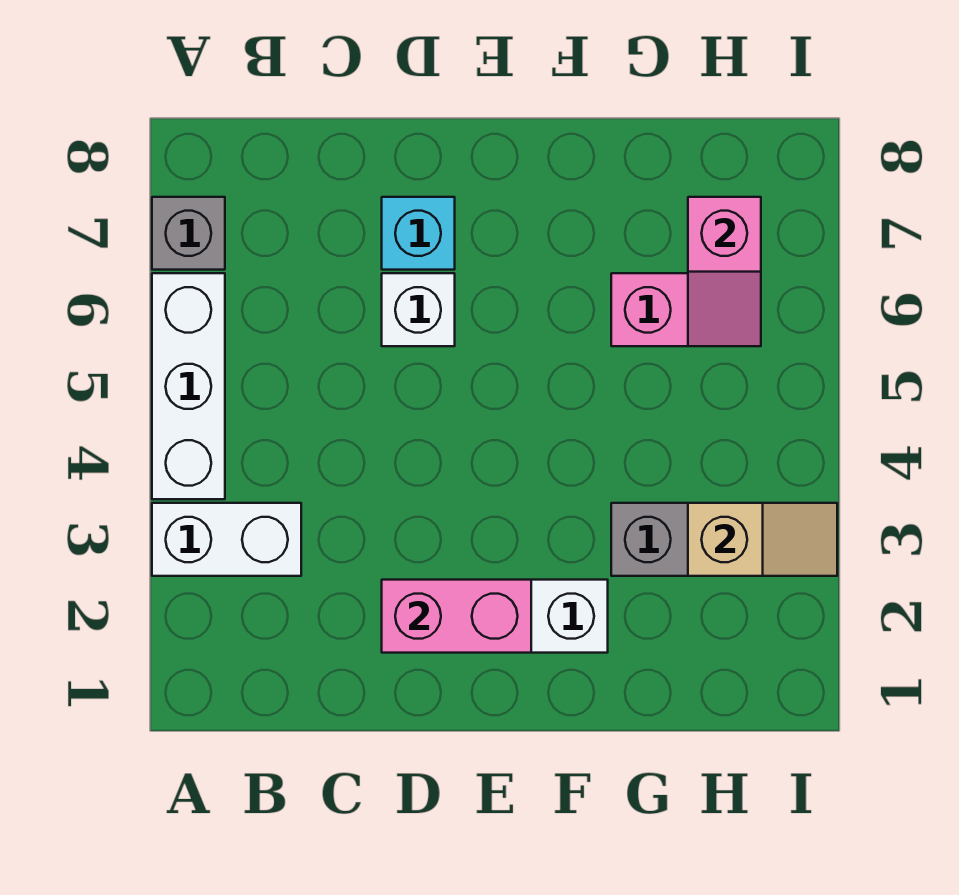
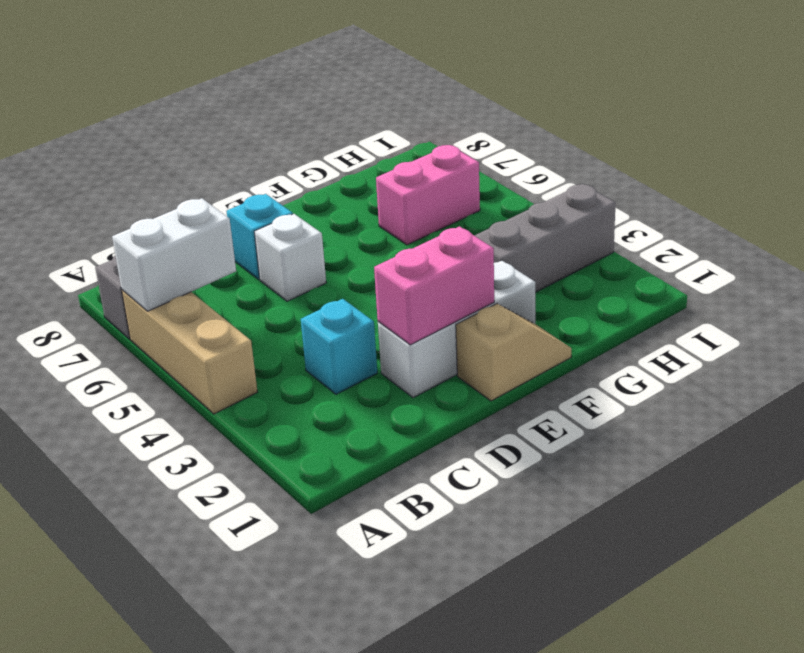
white brick A3:B3 level 1 -> white brick A6:B6 level 2
white brick A4:A6 level 1 -> tan brick A4:A6 level 1
none -> cyan brick C3 level 1
tan slope H3:I3 level 2 top H -> tan slope E1:F1 level 1 top E
pink slope H6:H7 level 2 top 7 -> none

